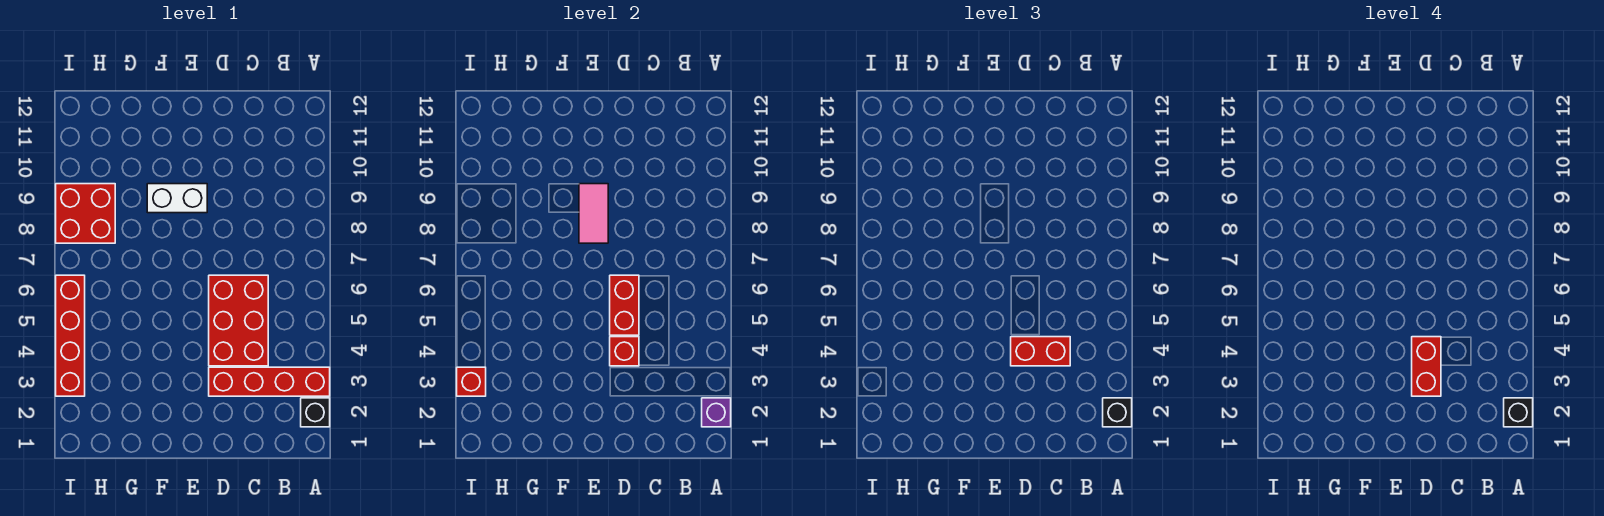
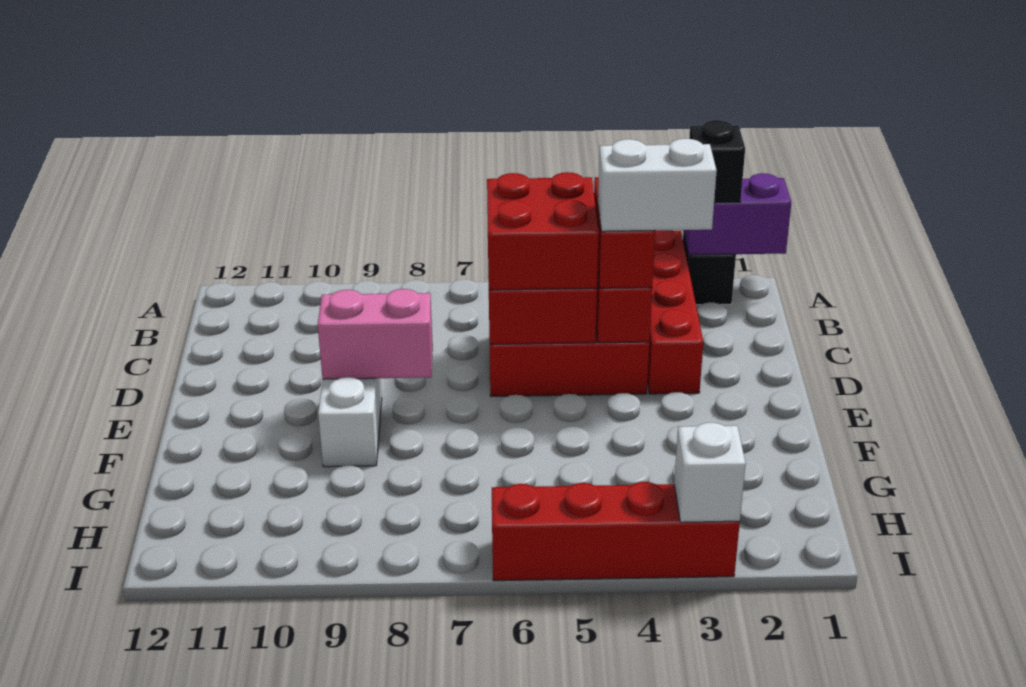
purple brick A2 level 2 -> purple brick A1:A2 level 2
black brick A2 level 4 -> none
red brick D3:D4 level 4 -> white brick D3:D4 level 4
pink tile E8:E9 level 2 -> pink brick E8:E9 level 2
red brick H8:I9 level 1 -> red brick C5:D6 level 3
red brick I3 level 2 -> white brick I3 level 2

